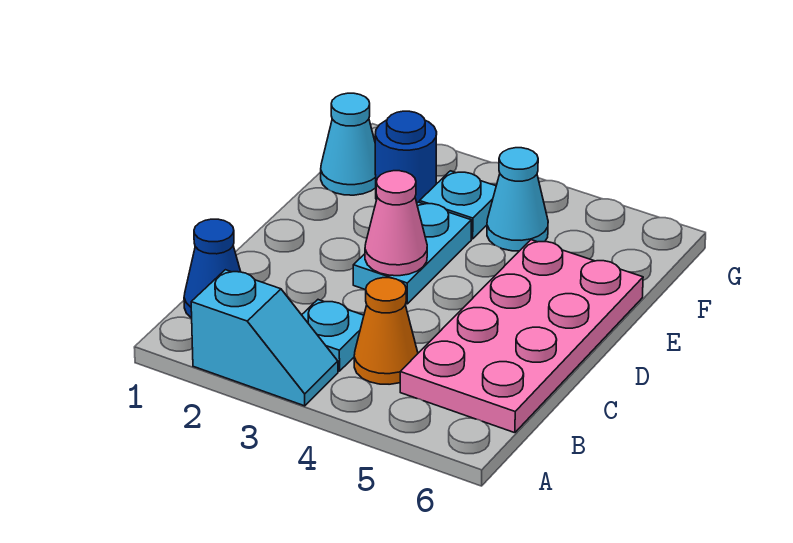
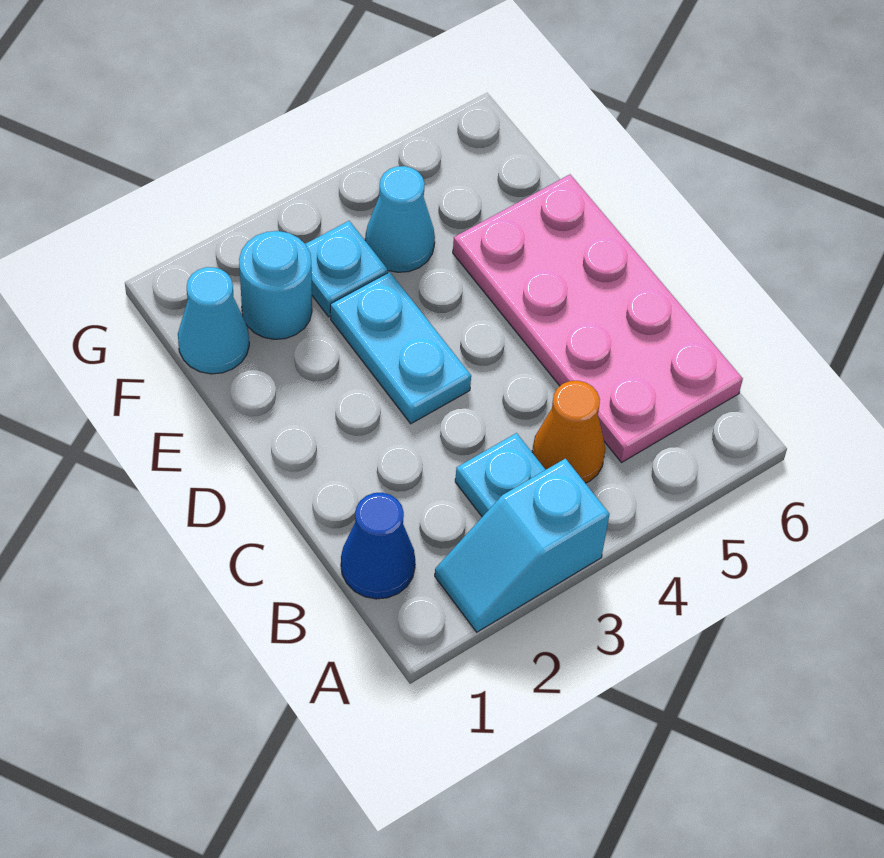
cyan slope A2:A3 level 1 top 2 -> cyan slope A2:A3 level 1 top 3
pink cone D3 level 2 -> none
blue round brick F2 level 1 -> cyan round brick F2 level 1

